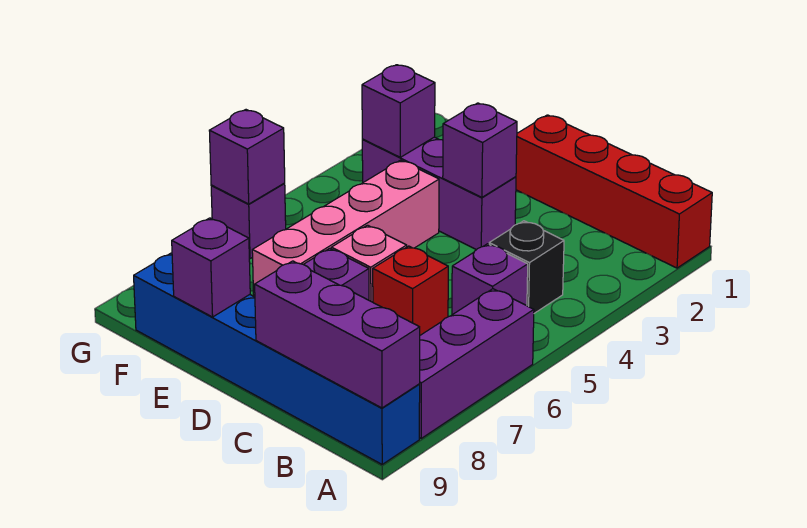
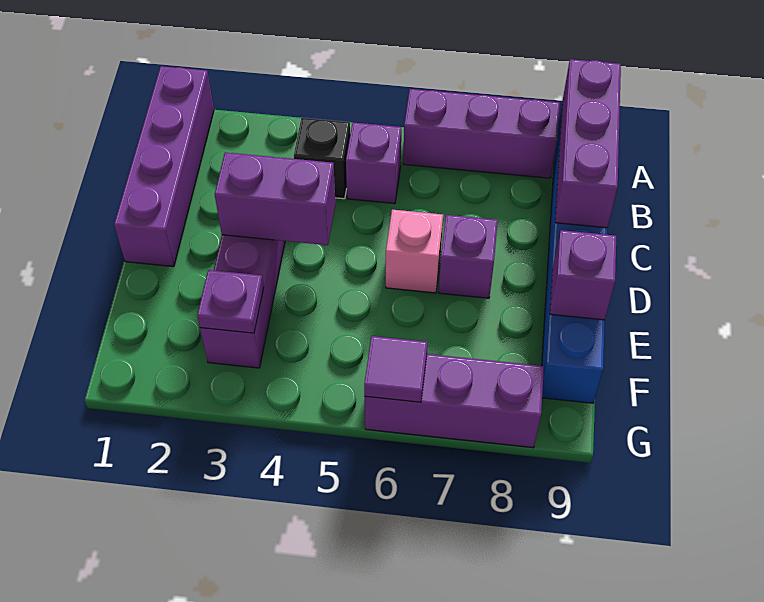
red brick A1:D1 level 1 -> purple brick A1:D1 level 1
red brick C6 level 1 -> none
purple brick D3 level 2 -> purple brick D3:D4 level 2
pink brick E4:E7 level 1 -> none
purple brick F3 level 2 -> purple plate F3 level 2
purple brick G6 level 1 -> purple brick G6:G8 level 1
purple brick G6 level 2 -> purple tile G6 level 2

